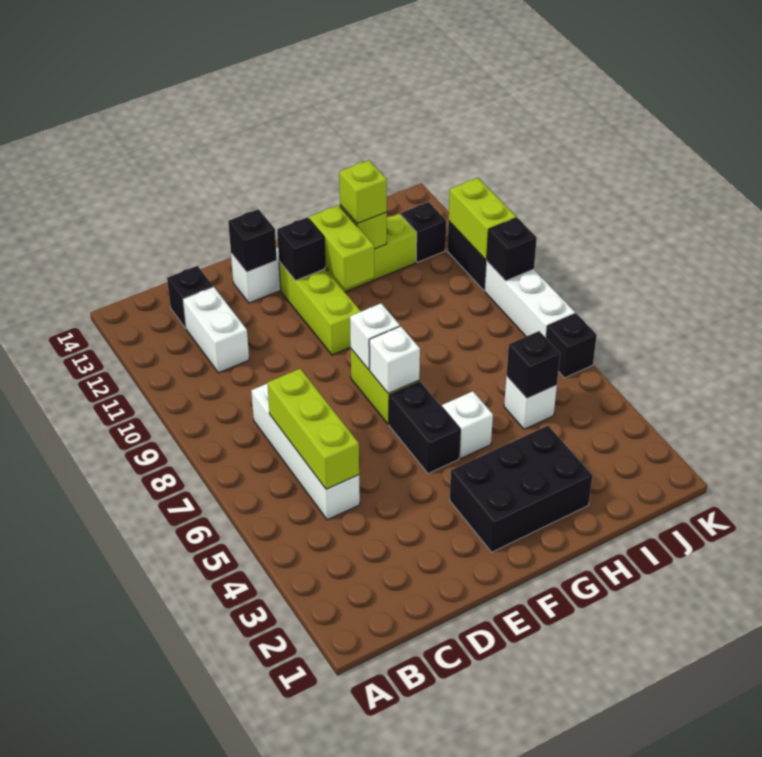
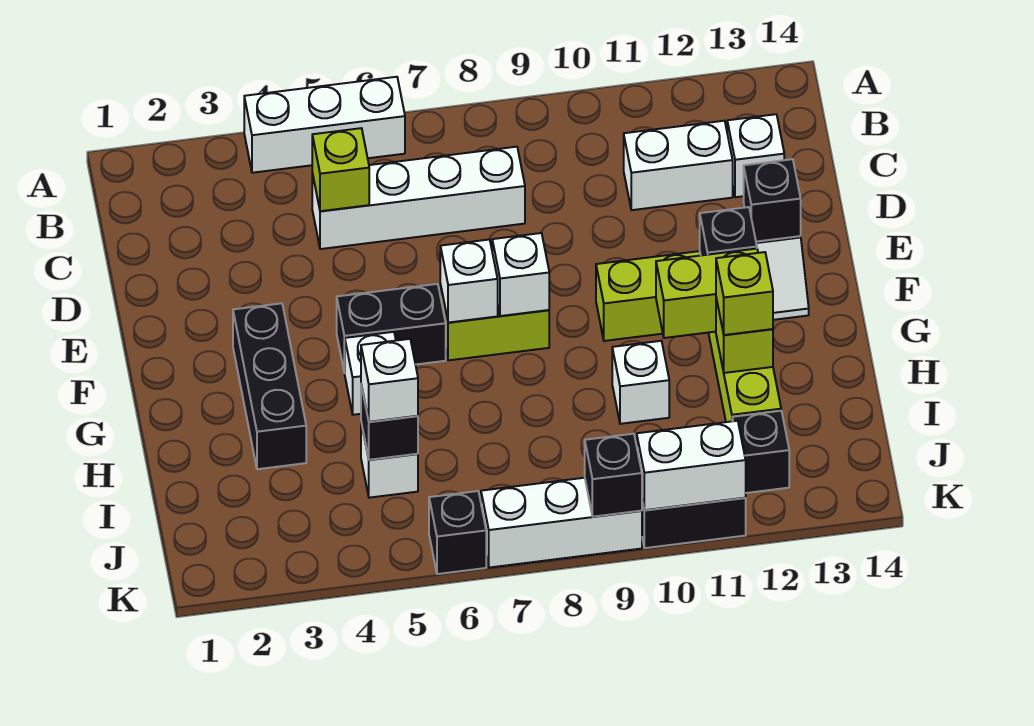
none -> white brick A4:A6 level 1
lime brick C5:C7 level 2 -> lime brick C5 level 2
black brick C13 level 1 -> white brick C13 level 1
black brick F2:H3 level 1 -> black brick F3:H3 level 1
none -> white brick H10 level 1
none -> white brick I5 level 3
lime brick K10:K11 level 2 -> white brick K10:K11 level 2

